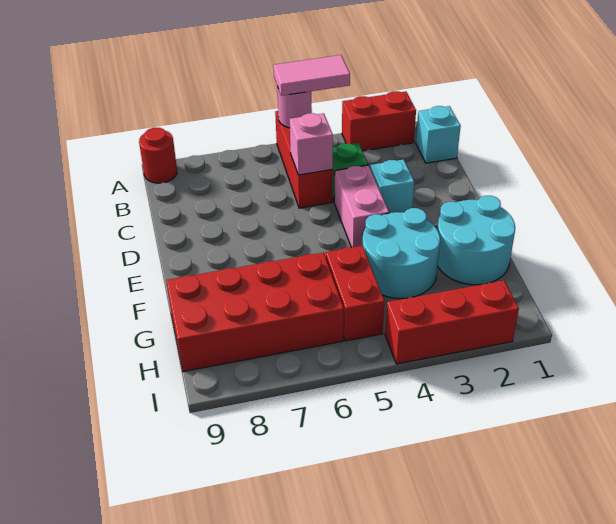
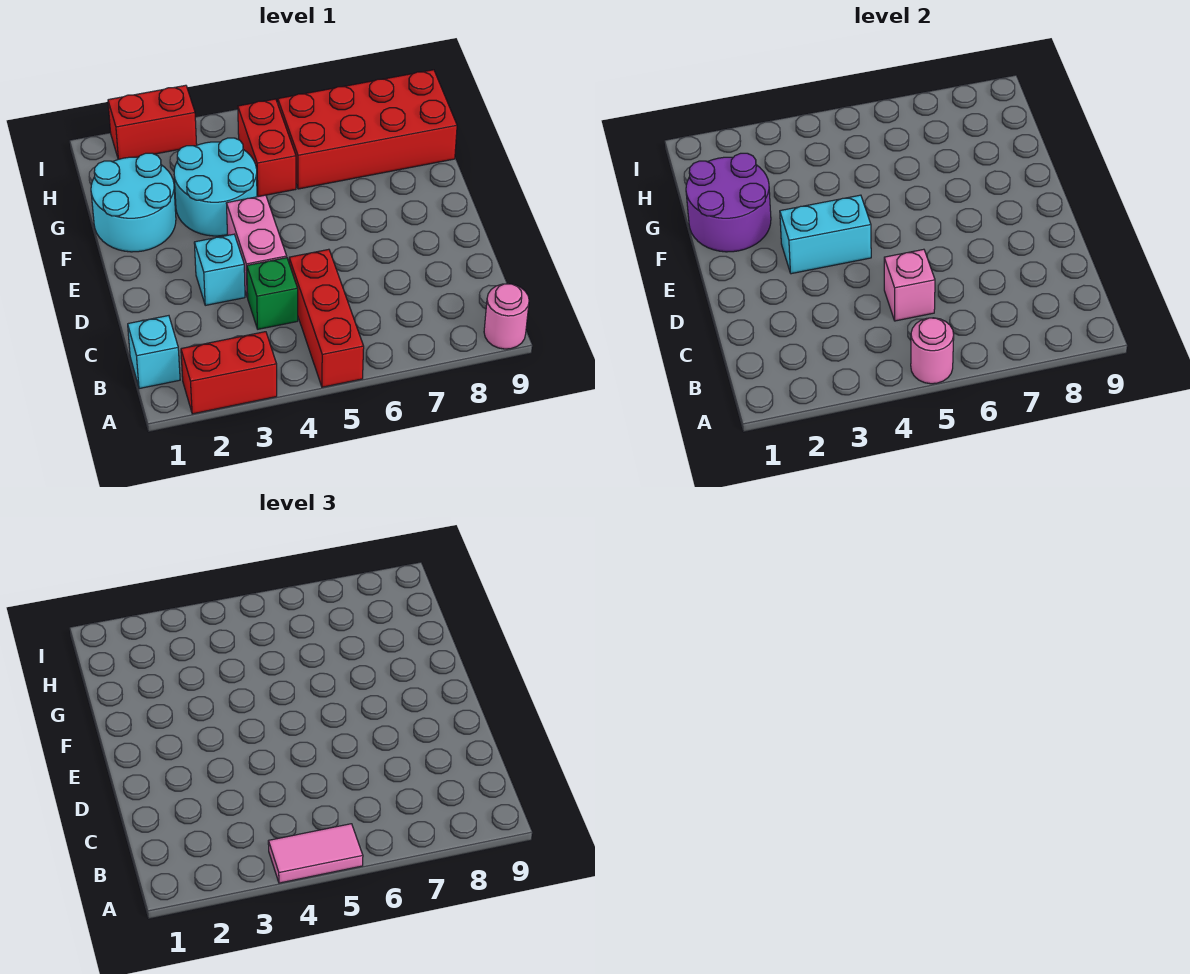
red round brick A9 level 1 -> pink round brick A9 level 1
none -> cyan brick E3:E4 level 2
none -> purple round brick F1:G2 level 2
red brick I2:I4 level 1 -> red brick I2:I3 level 1

